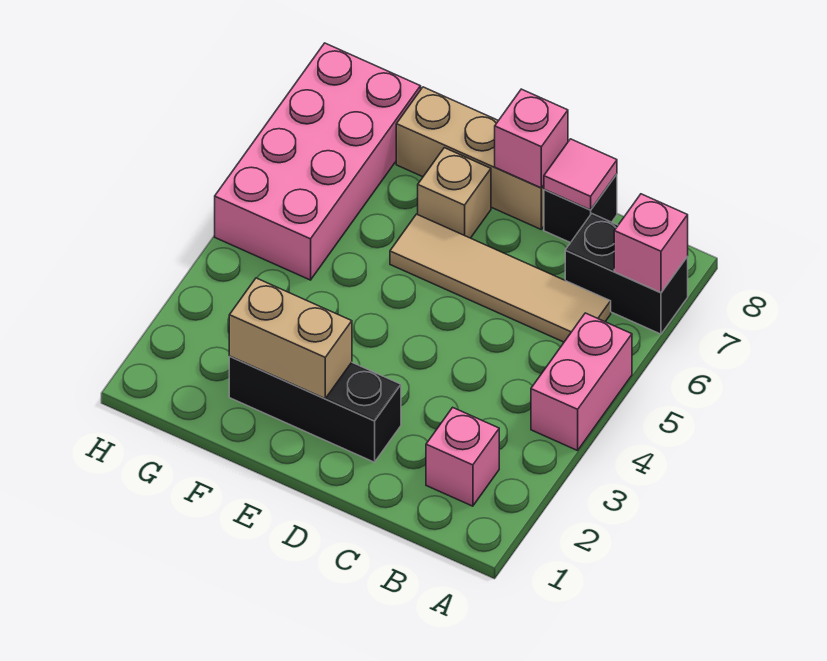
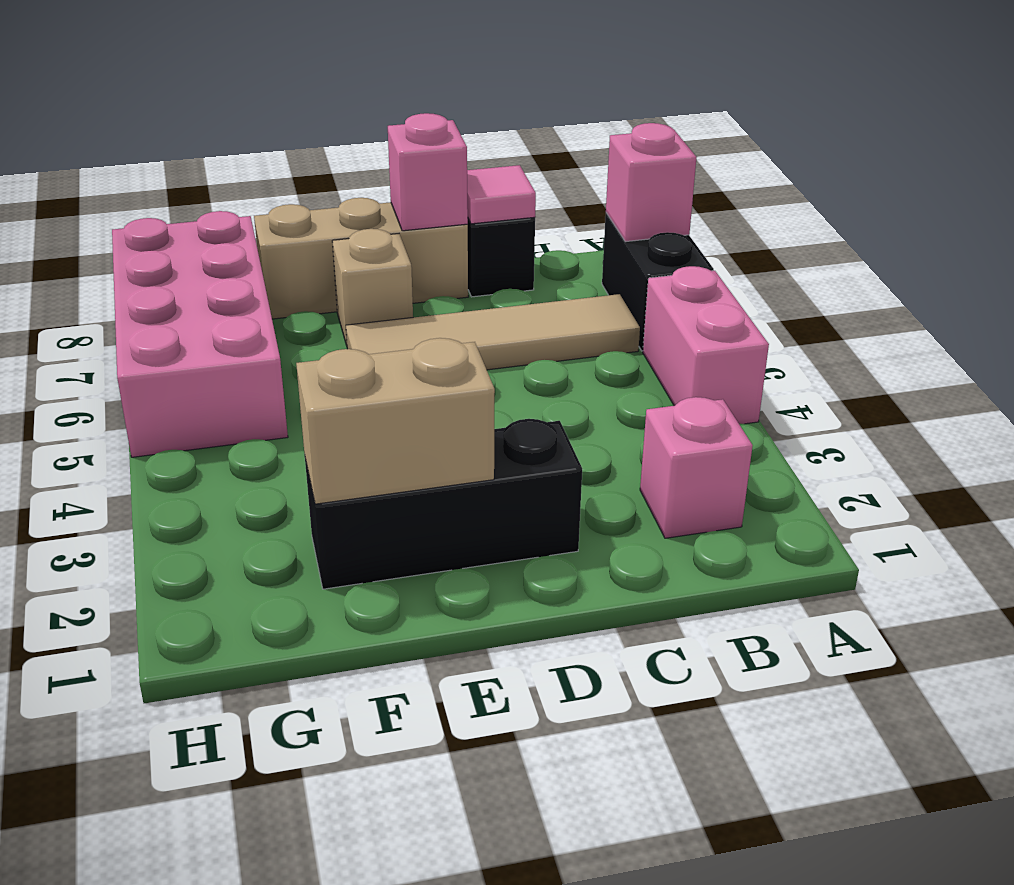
black brick A7:B7 level 1 -> black brick A6:A7 level 1

